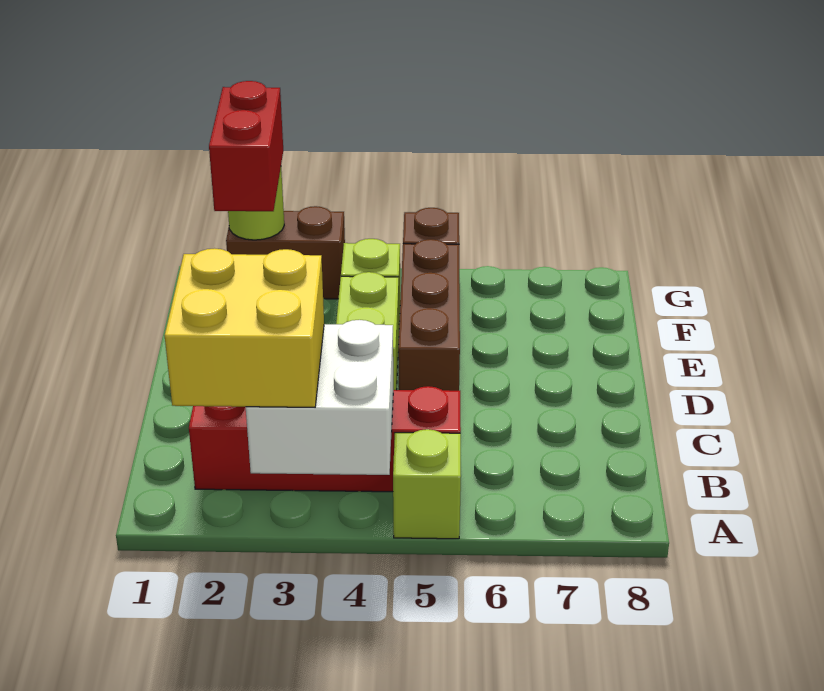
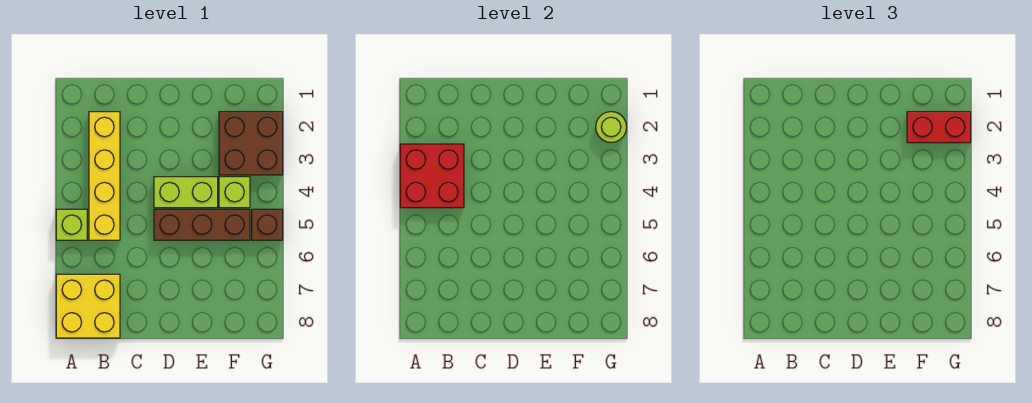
yellow brick A2:B3 level 3 -> yellow brick A7:B8 level 1
white brick A3:B4 level 2 -> red brick A3:B4 level 2
red brick B2:B5 level 1 -> yellow brick B2:B5 level 1
brown brick G2:G3 level 1 -> brown brick F2:G3 level 1

